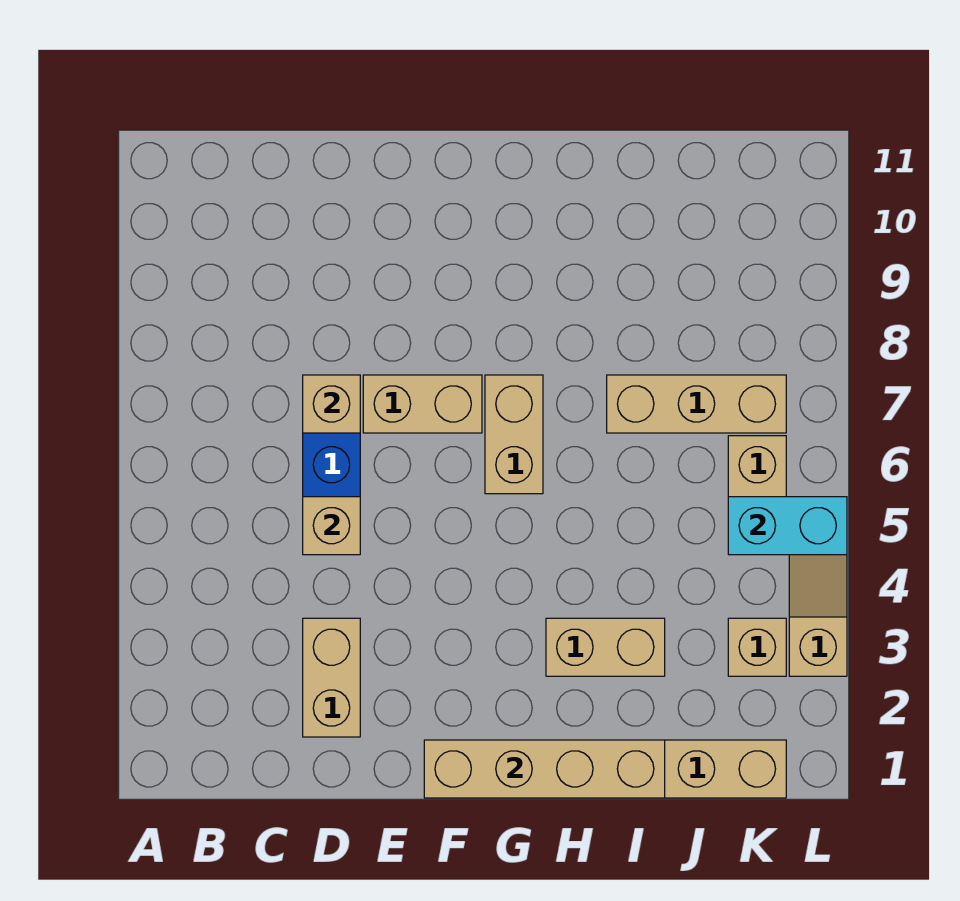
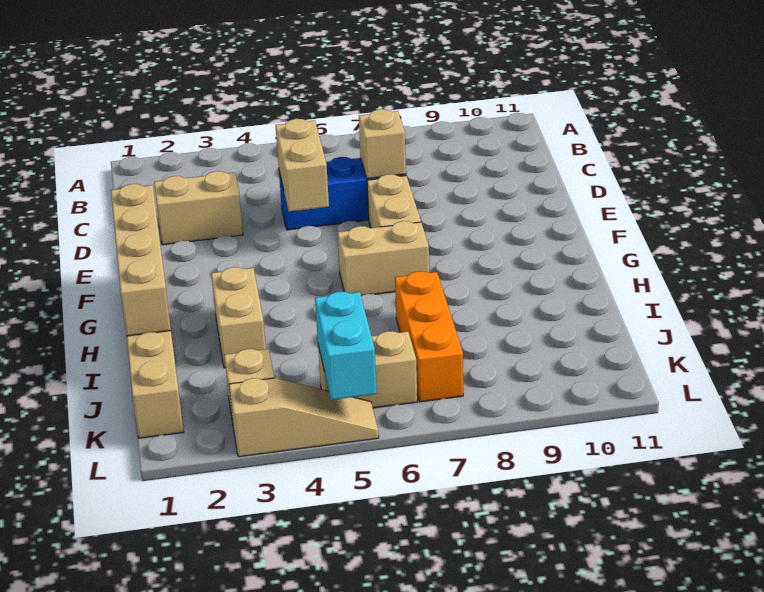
tan brick D5 level 2 -> tan brick D5:E5 level 2
tan brick I7:K7 level 1 -> orange brick I7:K7 level 1

